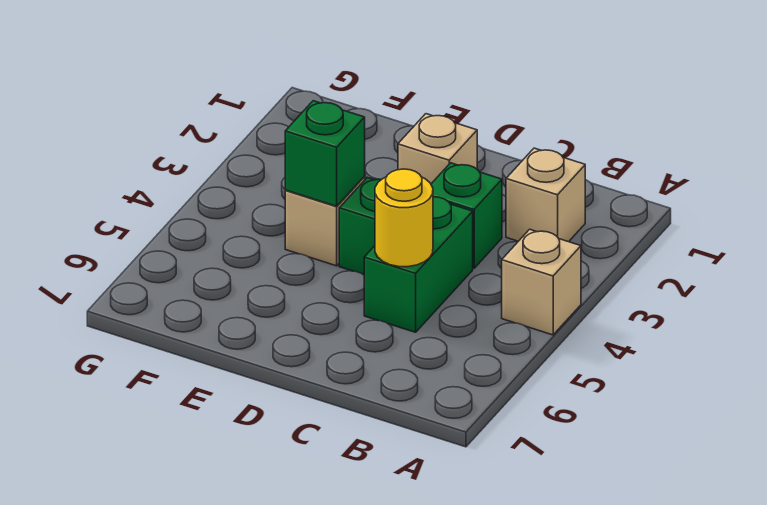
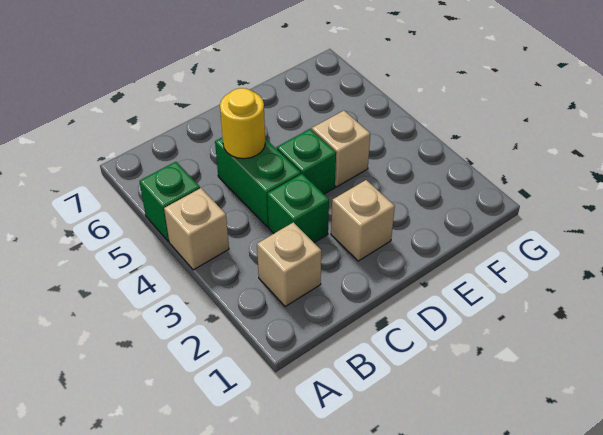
green brick E4 level 2 -> green brick A5 level 1

